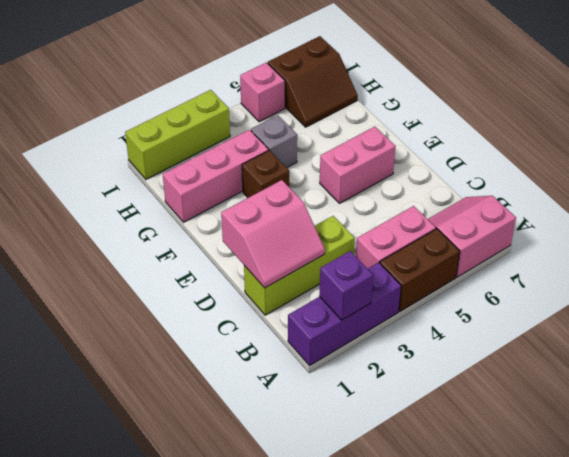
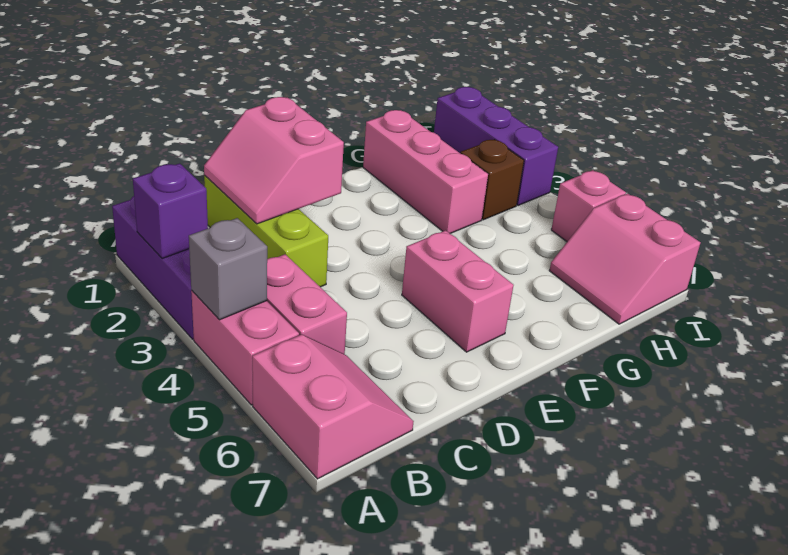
brown brick A4:A5 level 1 -> pink brick A4:A5 level 1
brown brick F3 level 1 -> brown brick H3 level 1
grey brick G4 level 1 -> grey brick A4 level 2
brown slope H6:I7 level 1 top I -> pink slope H6:I7 level 1 top I
lime brick I1:I3 level 1 -> purple brick I1:I3 level 1

